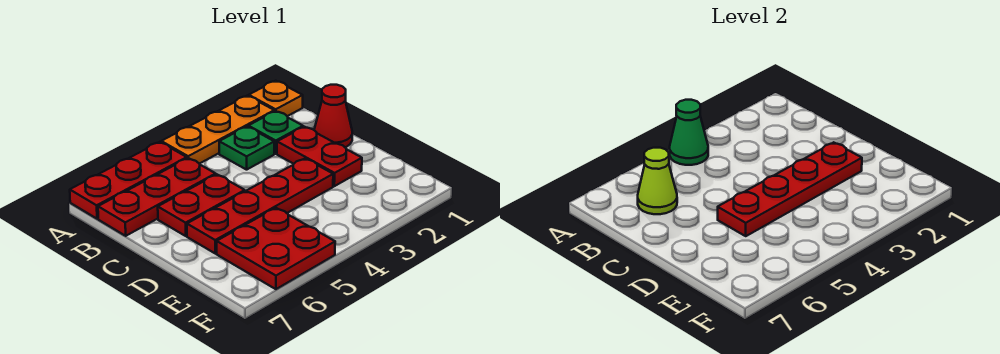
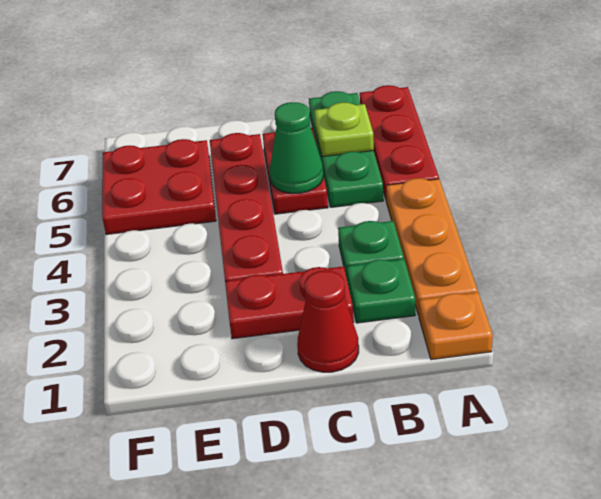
green cone A4 level 2 -> green cone C5 level 2
red plate B5:B7 level 1 -> green plate B5:B7 level 1
lime cone B6 level 2 -> lime plate B6 level 2
red plate D2:D5 level 2 -> none

